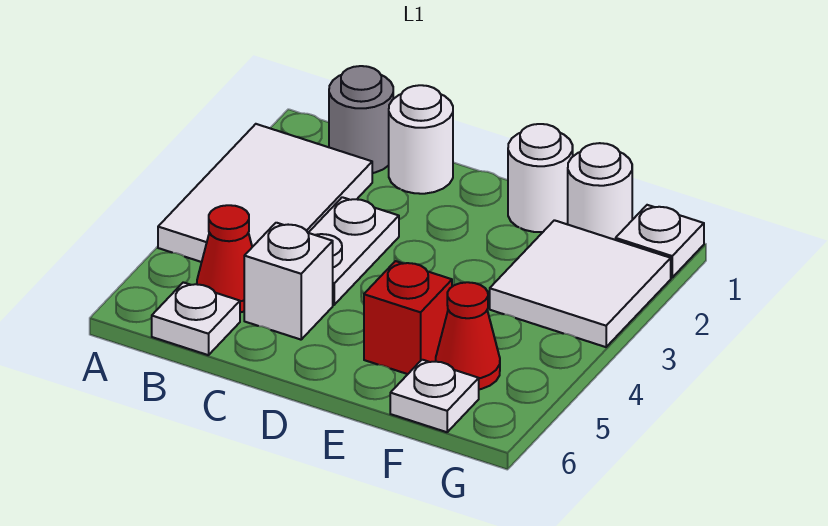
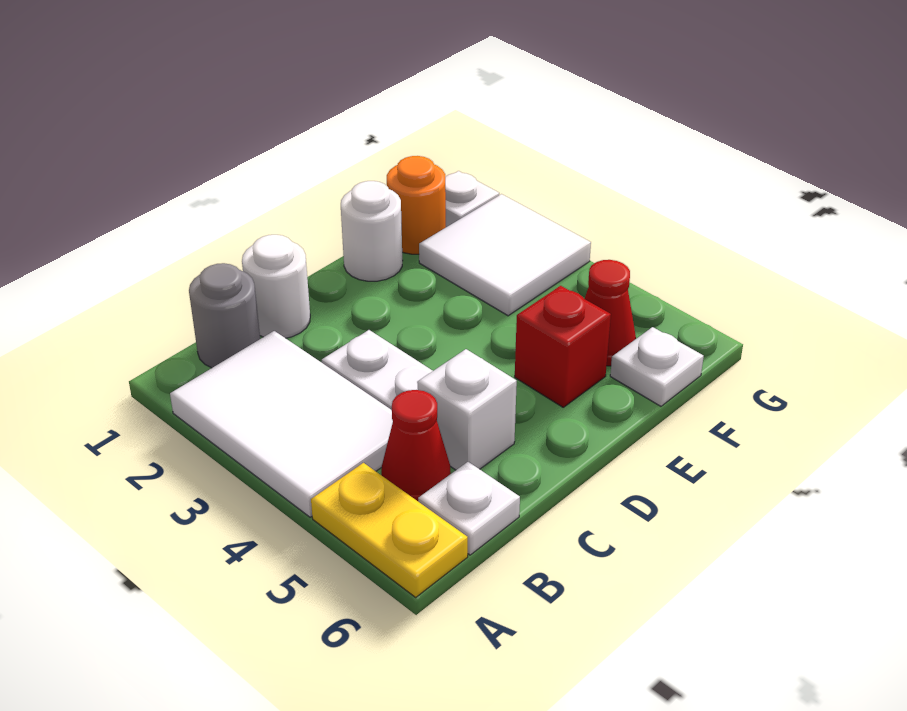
none -> yellow plate A5:A6 level 1
white round brick F1 level 1 -> orange round brick F1 level 1

